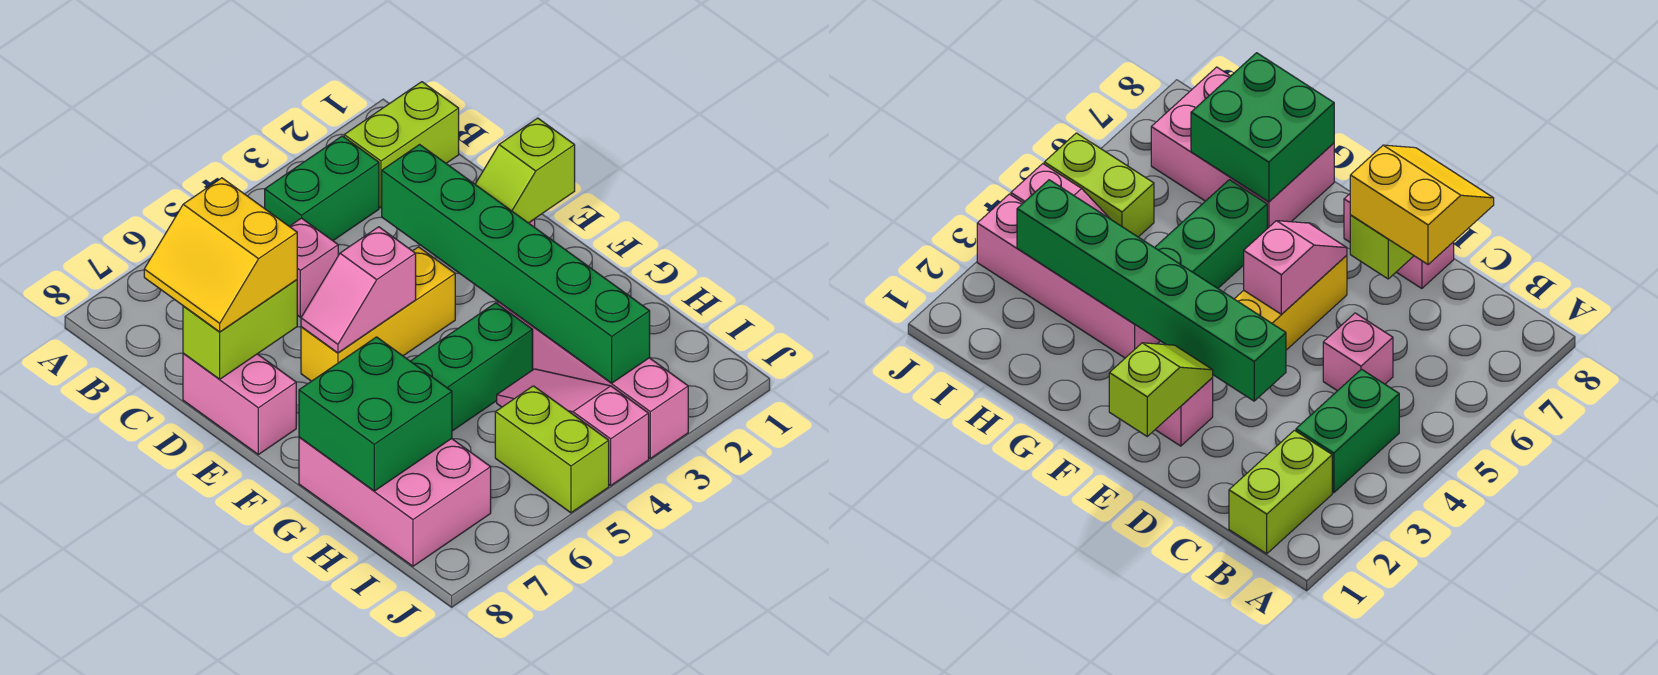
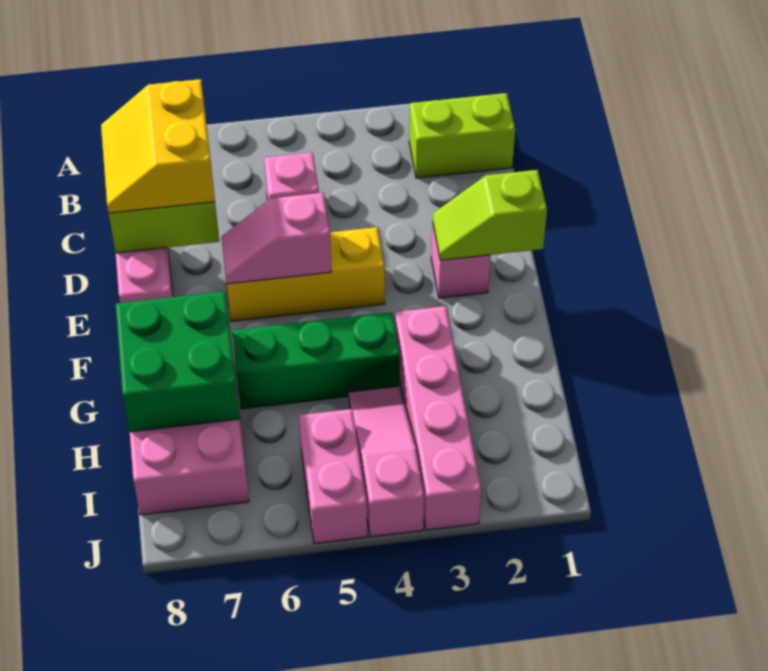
green brick B3:B4 level 1 -> none
green brick D3:I3 level 2 -> none
lime brick I5:J5 level 1 -> pink brick I5:J5 level 1

